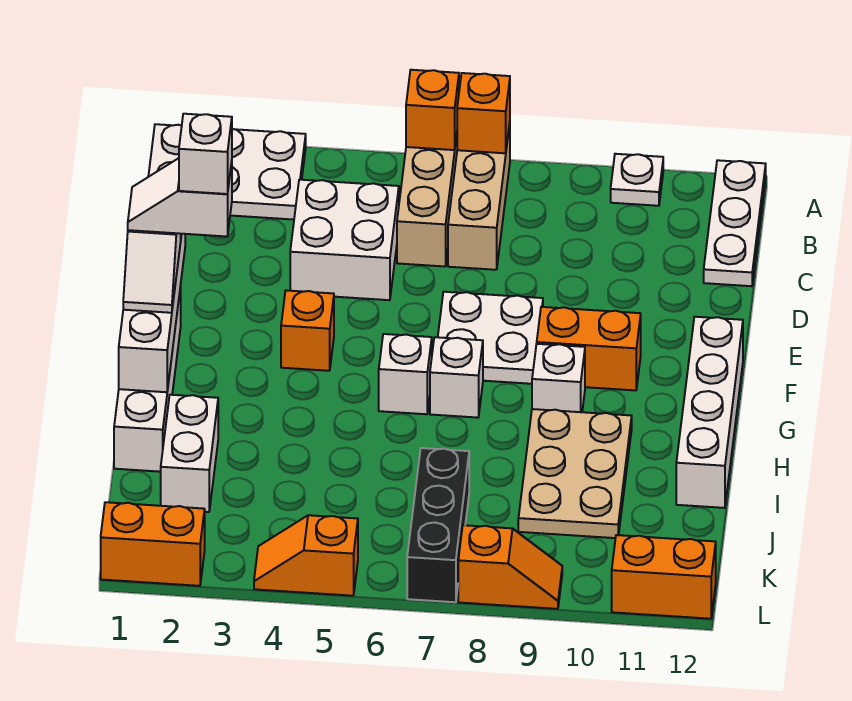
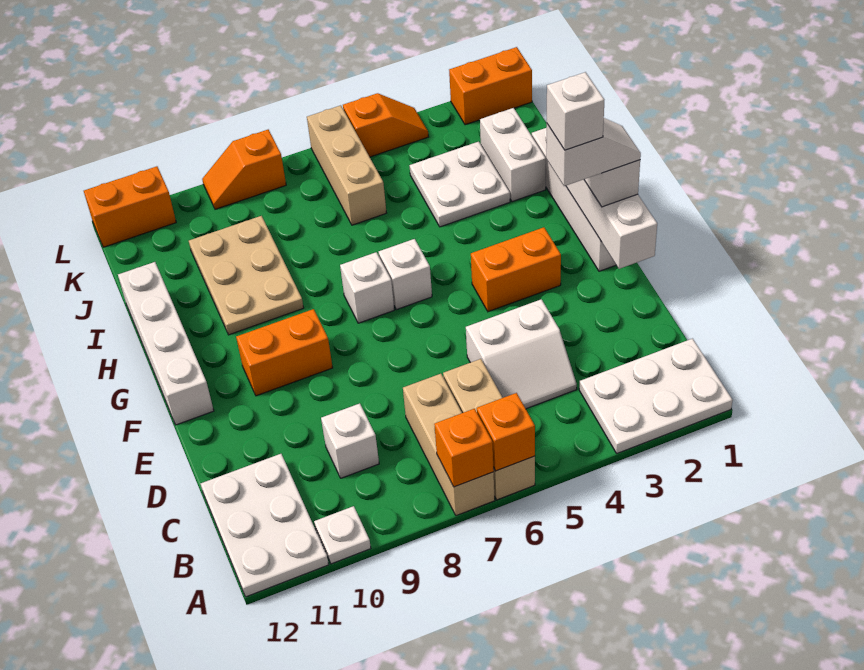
white plate A12:C12 level 1 -> white plate A11:C12 level 1
white brick C4:D5 level 1 -> white slope C4:D5 level 1 top D
white plate E7:F8 level 1 -> white plate I3:J4 level 1
orange brick F4 level 1 -> orange brick F3:F4 level 1
white brick G9 level 1 -> white brick C9 level 1
none -> tan brick J6:L6 level 1
black brick J7:L7 level 1 -> none

